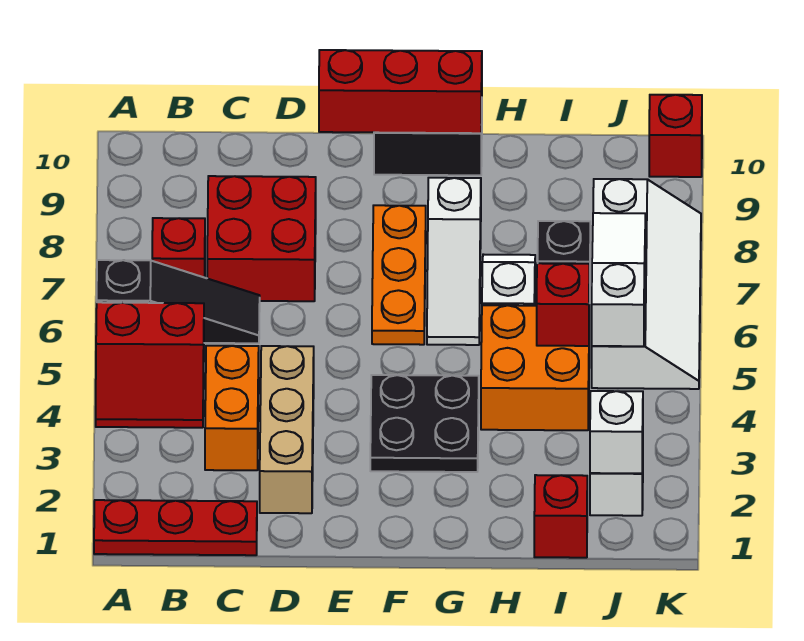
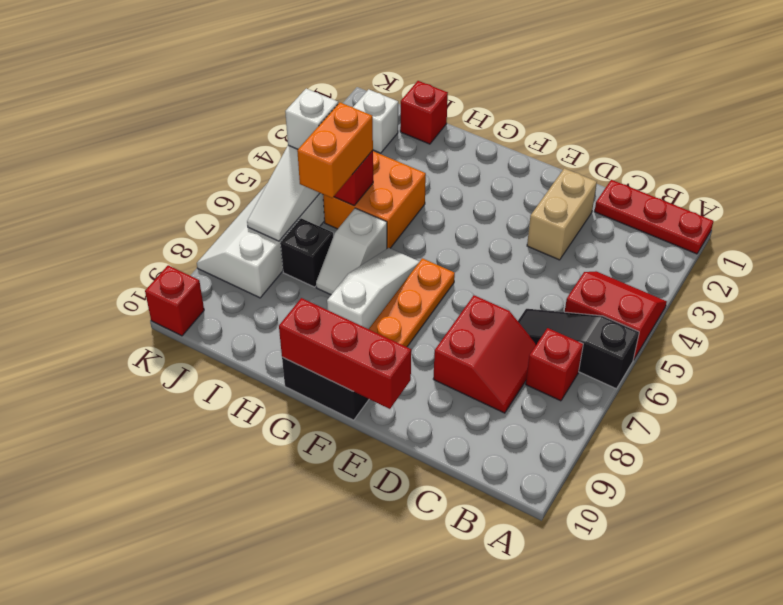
orange brick C3:C4 level 1 -> orange brick I5:I6 level 3
red brick C7:D8 level 1 -> red slope C7:D8 level 1 top D
tan brick D2:D4 level 1 -> tan brick D2:D3 level 1
black plate F3:G4 level 1 -> none
white brick J2 level 2 -> white brick J5 level 3

